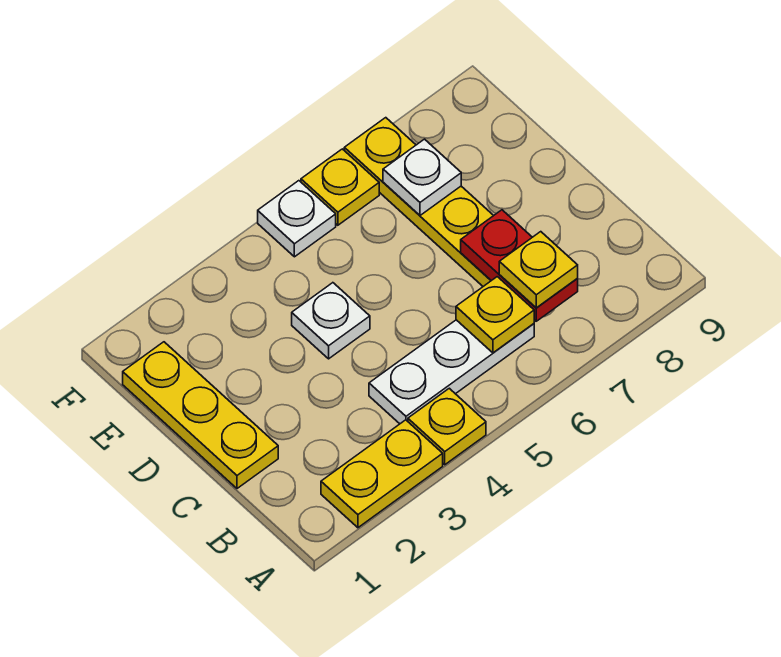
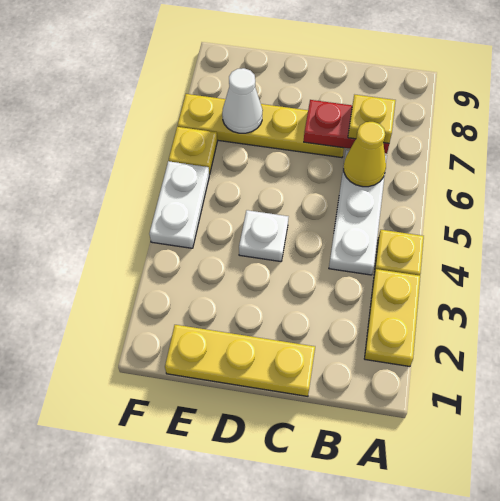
yellow plate B6 level 2 -> yellow cone B6 level 2
white plate E7 level 2 -> white cone E7 level 2
white plate F5 level 1 -> white plate F4:F5 level 1

